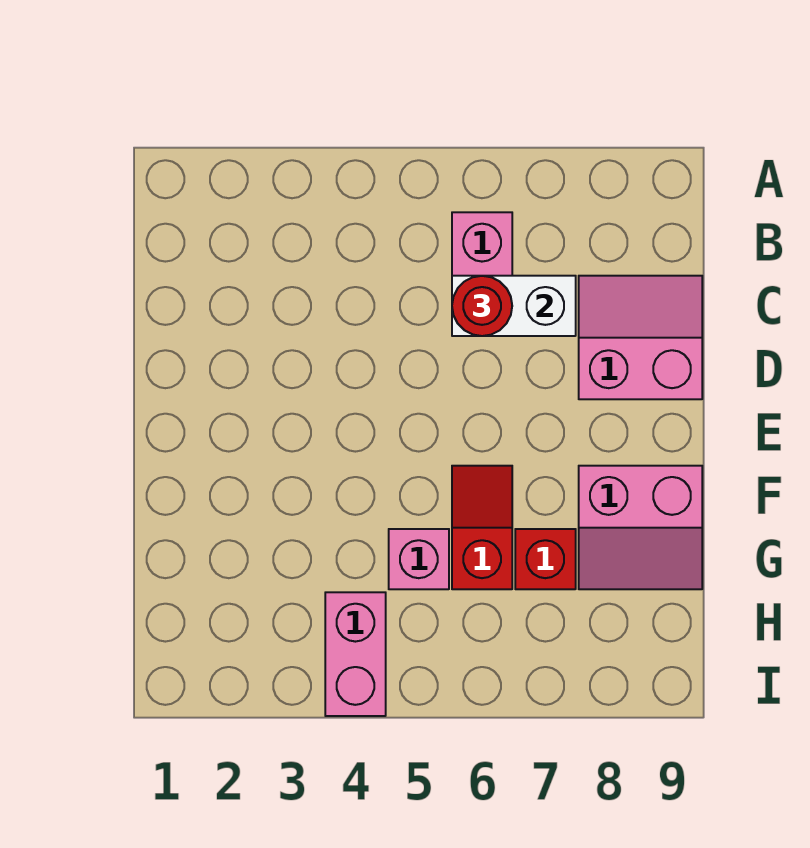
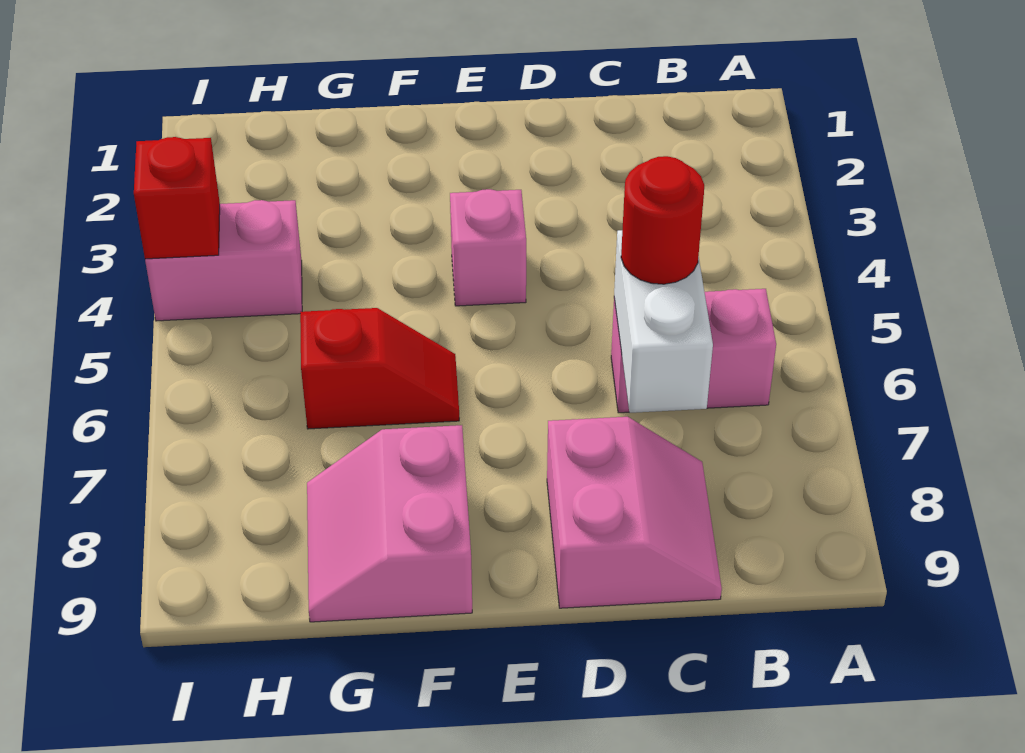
pink brick G5 level 1 -> pink brick E4 level 1
red brick G7 level 1 -> red brick I4 level 2

